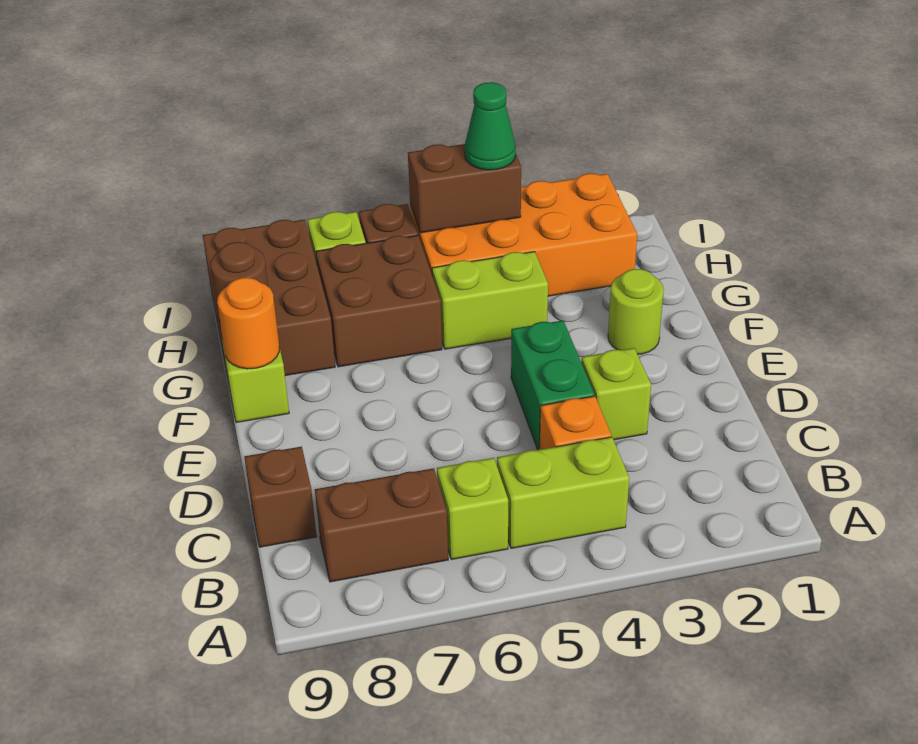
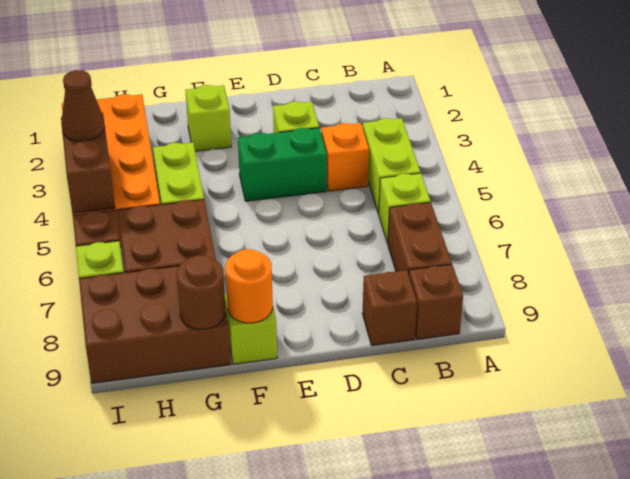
none -> brown brick B9 level 1
lime round brick F2 level 1 -> lime brick F2 level 1
green cone I4 level 3 -> brown cone I4 level 3

